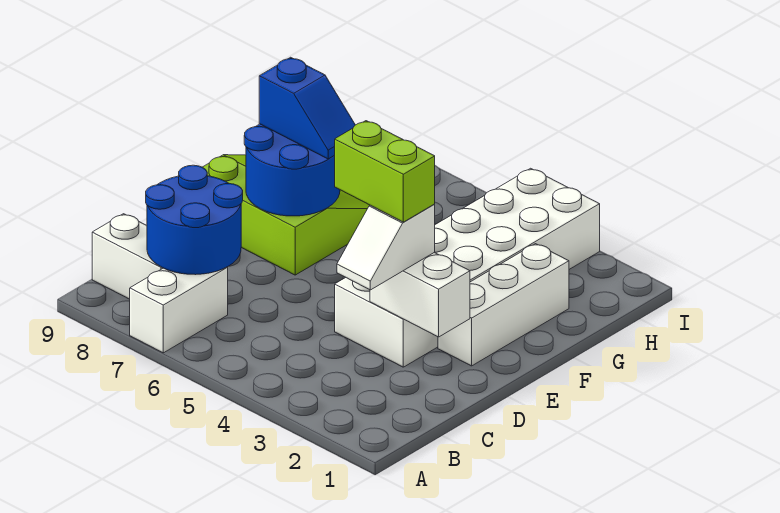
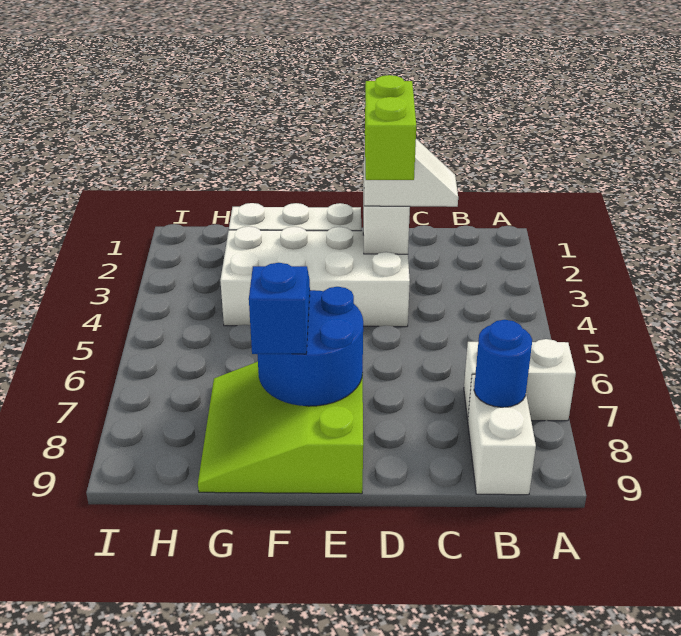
blue round brick B7:C8 level 2 -> blue round brick B8 level 2
white brick D3:I4 level 1 -> white brick D3:G4 level 1

